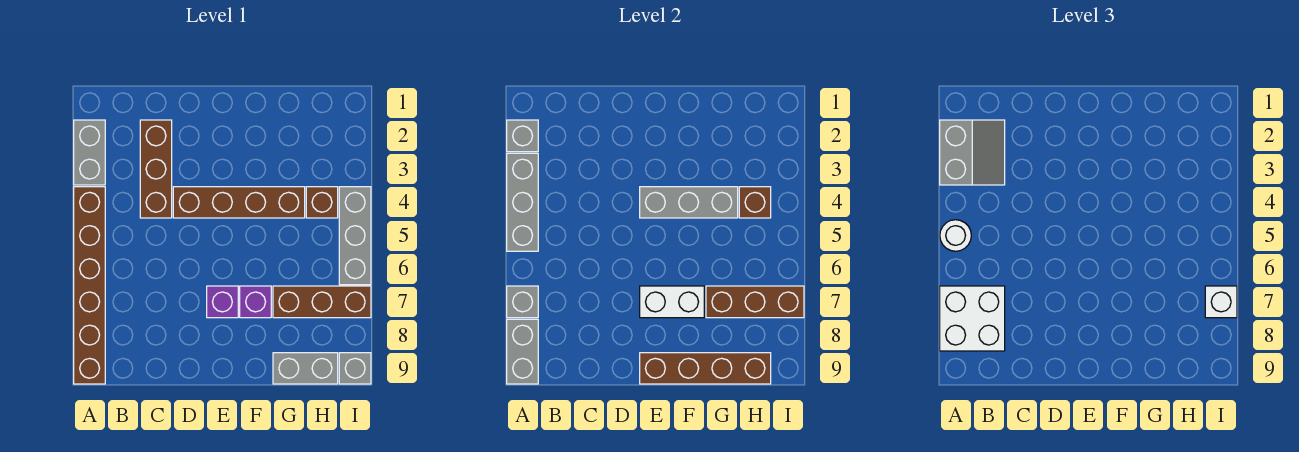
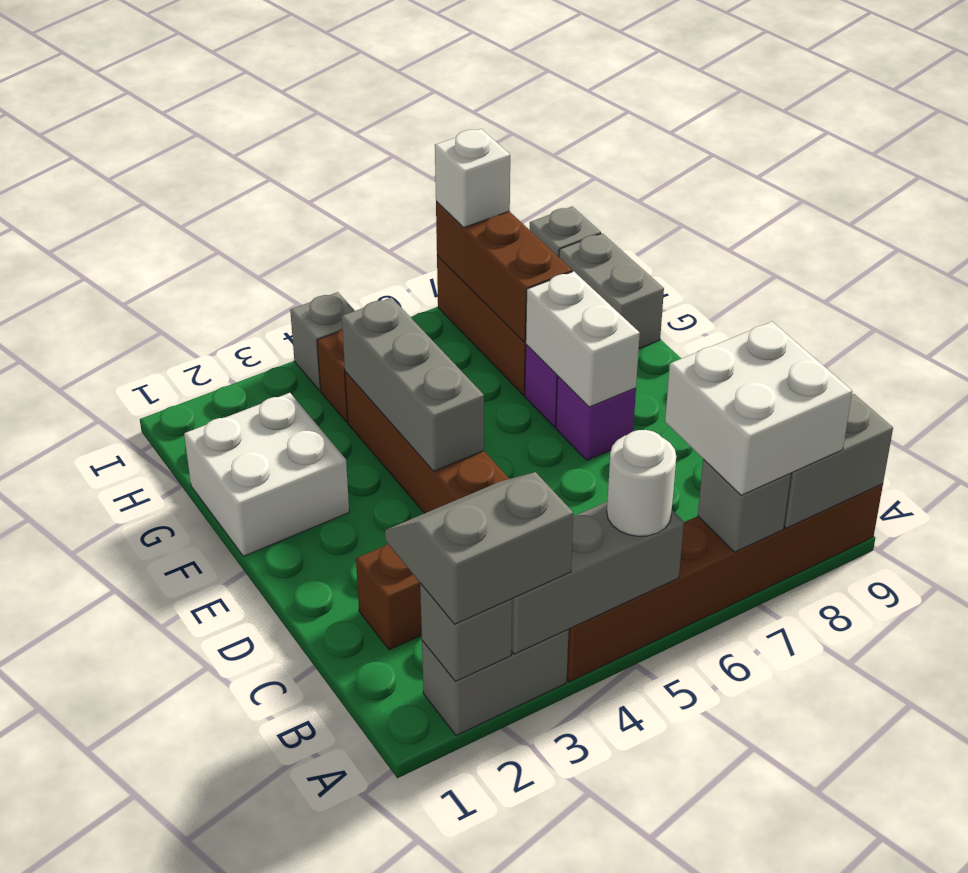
brown brick E9:H9 level 2 -> none
none -> white brick F1:G2 level 1
brown brick H4 level 2 -> none
grey brick I4:I6 level 1 -> grey brick I4 level 1

